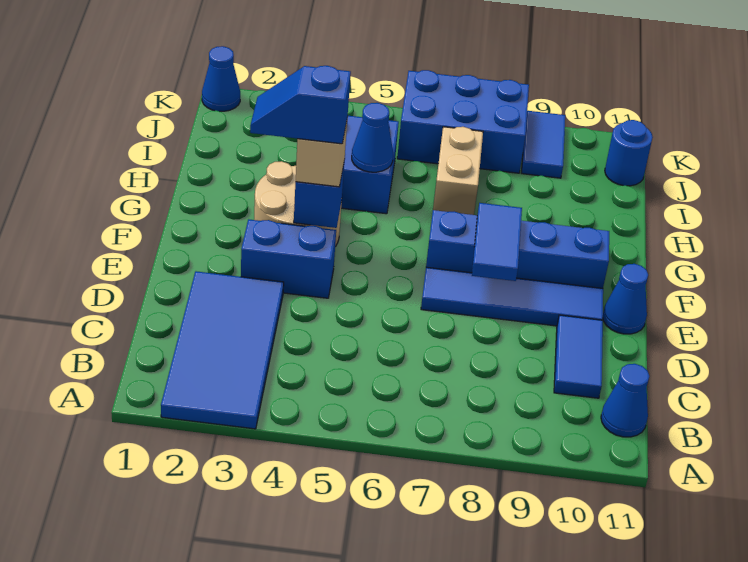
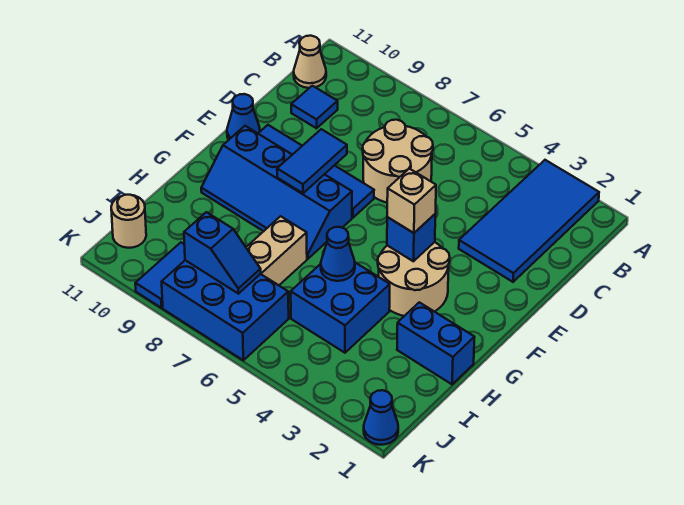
blue cone B11 level 1 -> tan cone B11 level 1
none -> tan round brick C6:D7 level 1
blue tile C10:D10 level 1 -> blue tile C10 level 1
blue brick E3:E4 level 1 -> blue brick H1:H2 level 1
blue slope F3:F4 level 4 top 4 -> blue slope J7:J8 level 2 top 8
blue round brick J11 level 1 -> tan round brick J11 level 1

